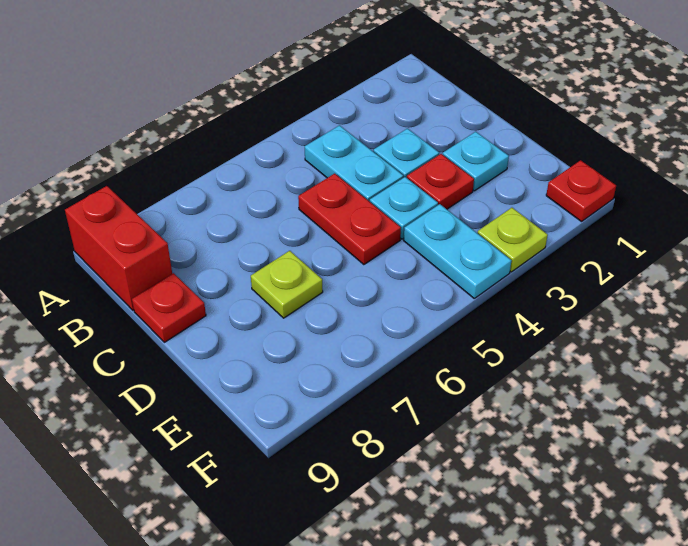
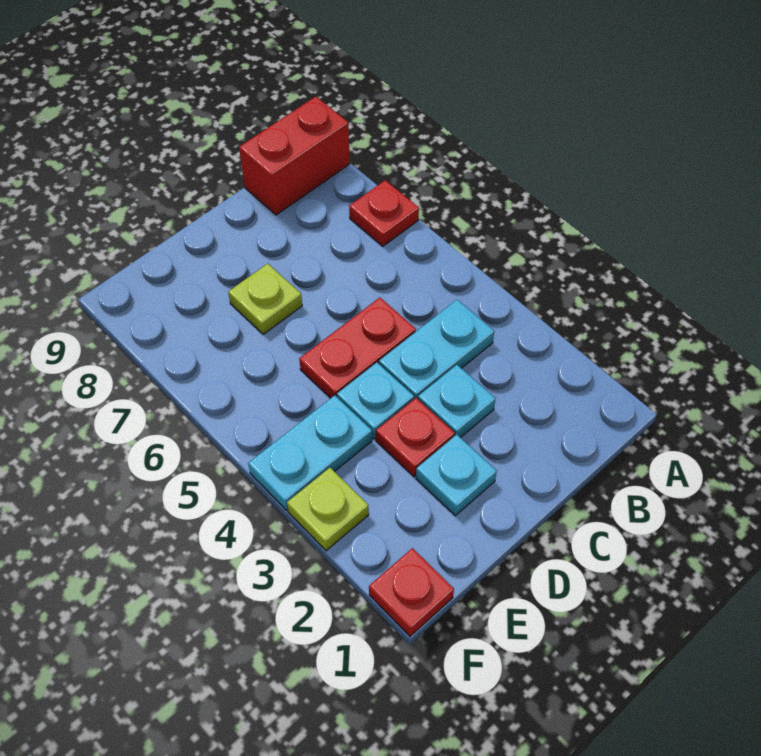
red plate C9 level 1 -> red plate A7 level 1

